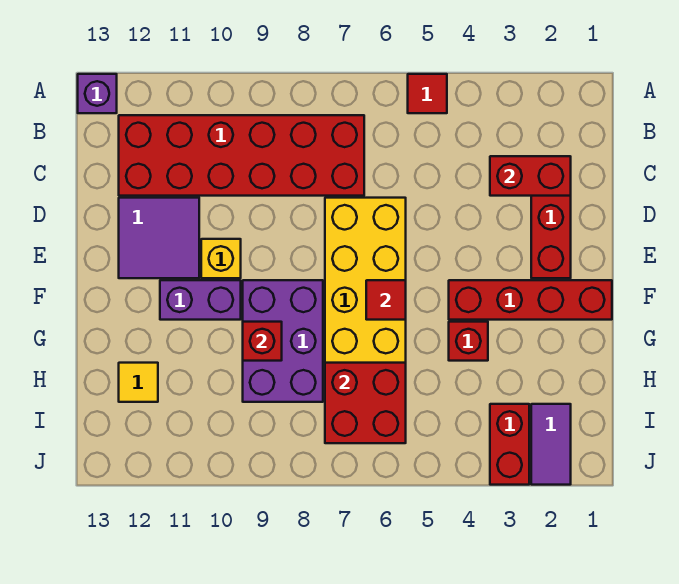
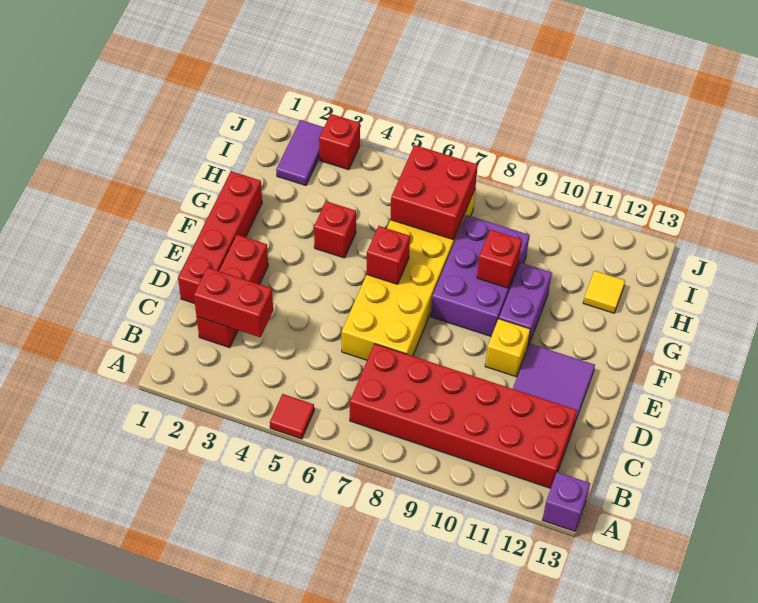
red brick F1:F4 level 1 -> red brick D1:G1 level 1
red tile F6 level 2 -> red brick F6 level 2
purple brick F10:F11 level 1 -> purple brick F10:G10 level 1
red brick I3:J3 level 1 -> red brick J3 level 1

